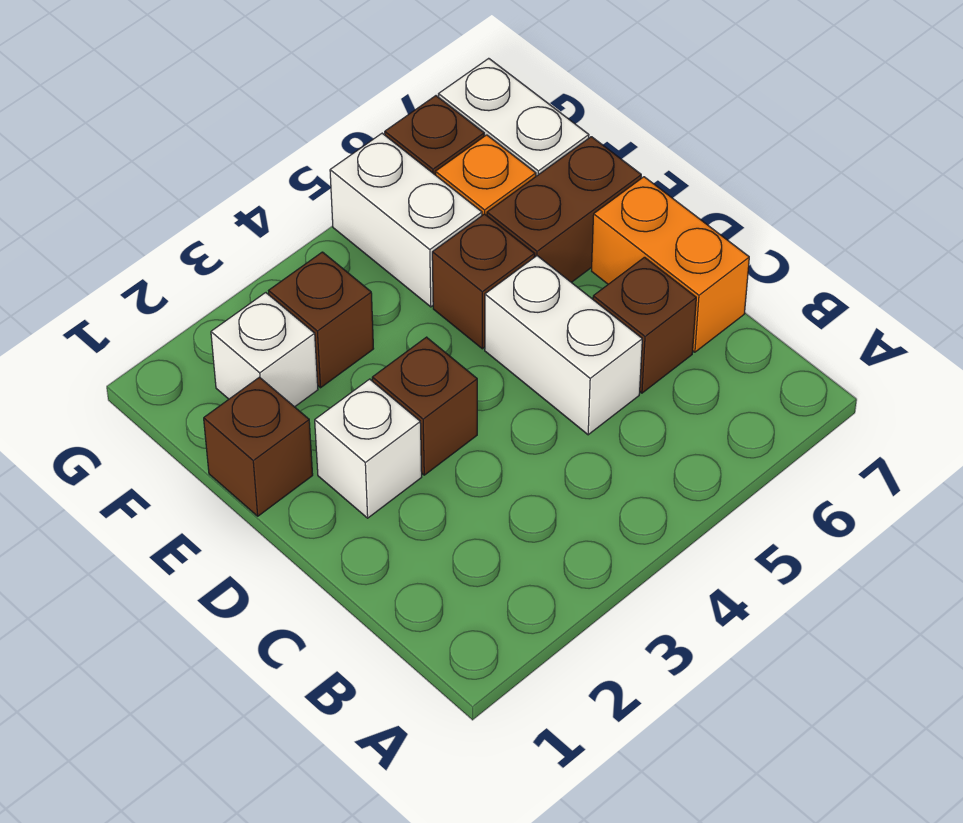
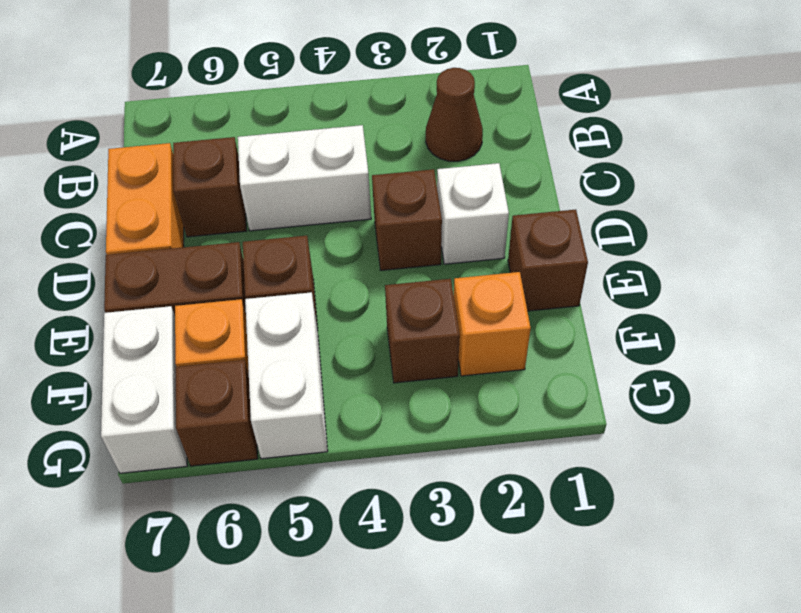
none -> brown cone B2 level 1
white brick C5:D5 level 1 -> white brick C4:C5 level 1
white brick F2 level 1 -> orange brick F2 level 1

